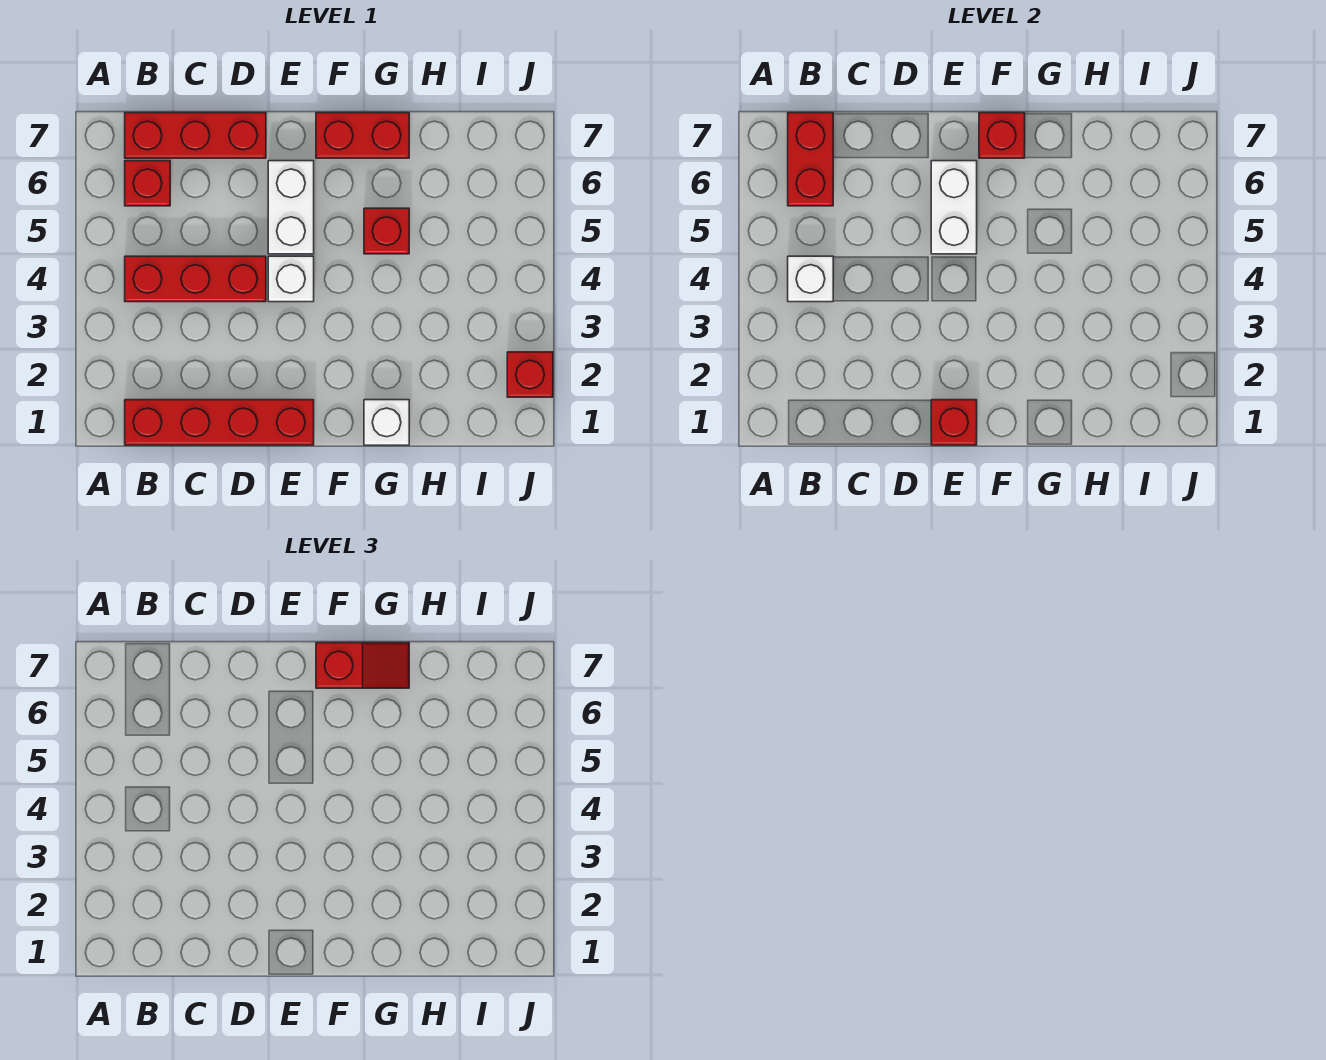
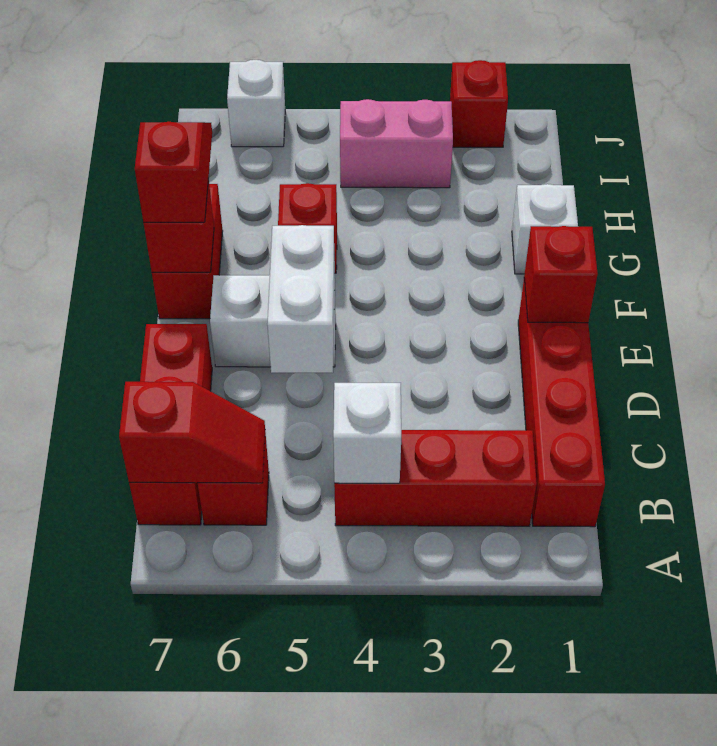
red brick B4:D4 level 1 -> red brick B2:B4 level 1
red brick B6:B7 level 2 -> red slope B6:B7 level 2 top 7
white brick E4 level 1 -> white brick J6 level 1
white brick E5:E6 level 2 -> white brick D5:E5 level 2
none -> pink brick I3:I4 level 1

